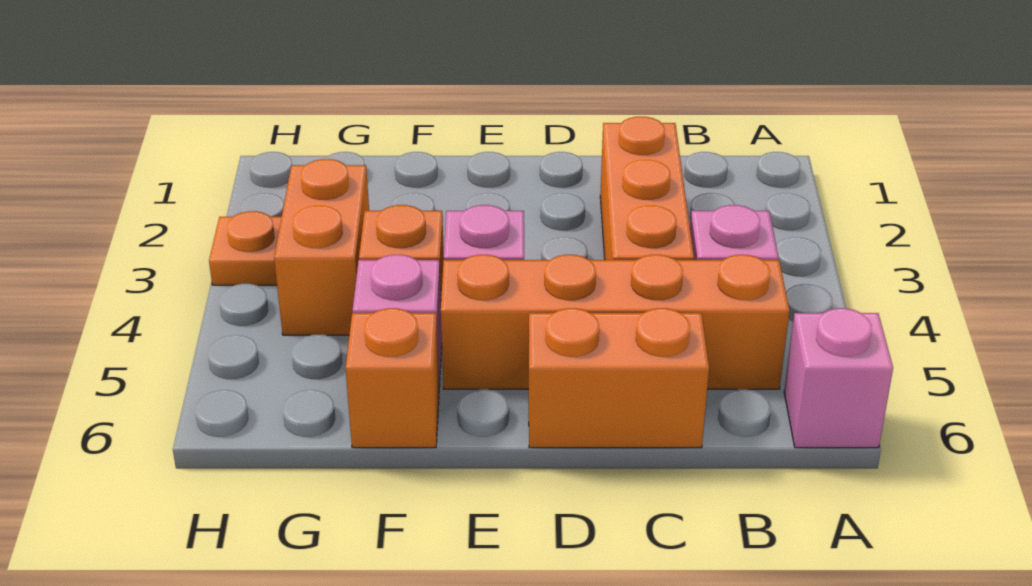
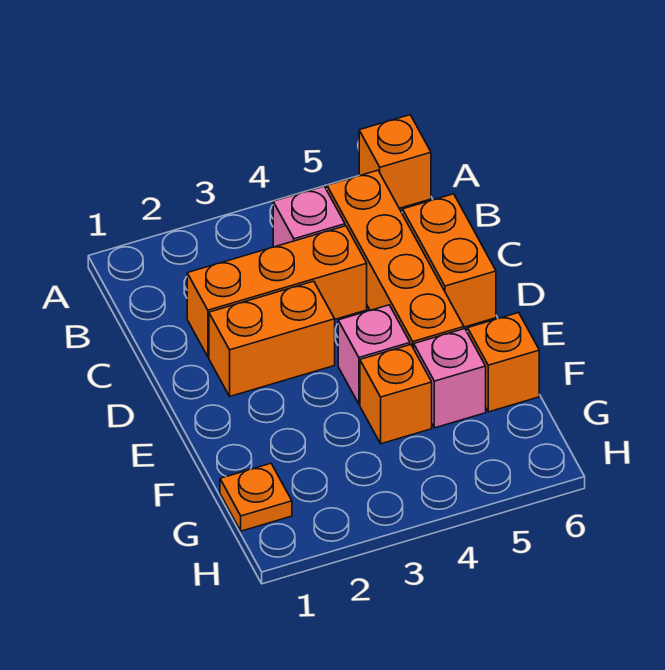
pink brick A6 level 1 -> orange brick A6 level 1
orange brick G3:G4 level 1 -> orange brick D2:D3 level 1
orange plate H3 level 1 -> orange plate G1 level 1

